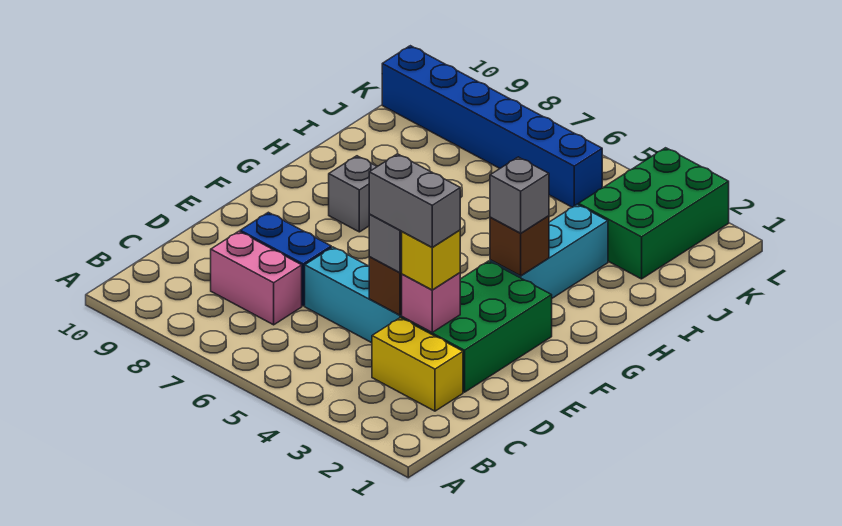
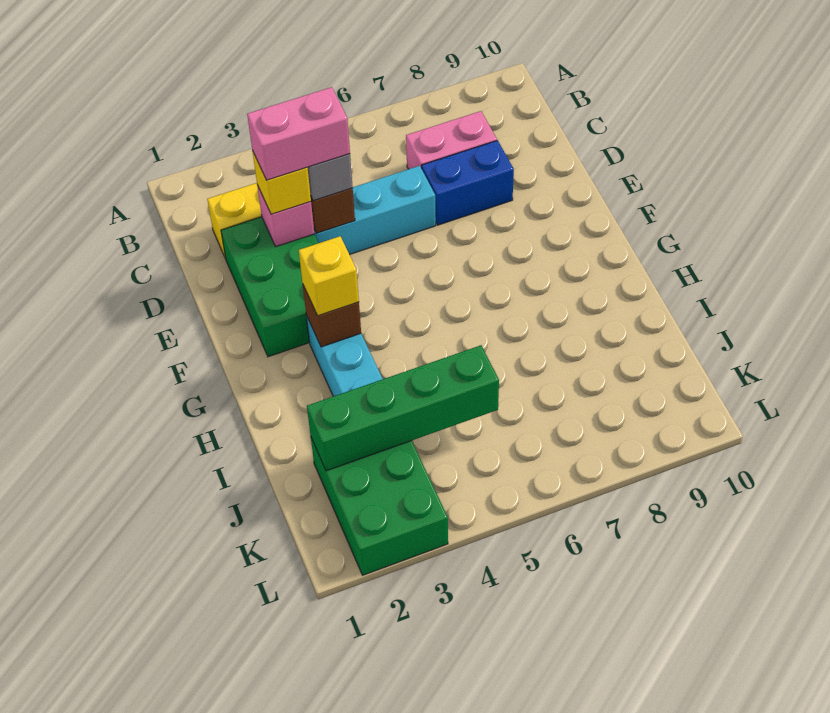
grey brick D3:D4 level 4 -> pink brick D3:D4 level 4
grey brick G3 level 3 -> yellow brick G3 level 3
grey brick G8 level 1 -> none
none -> green brick J2:J5 level 2
blue brick K5:K10 level 1 -> none

